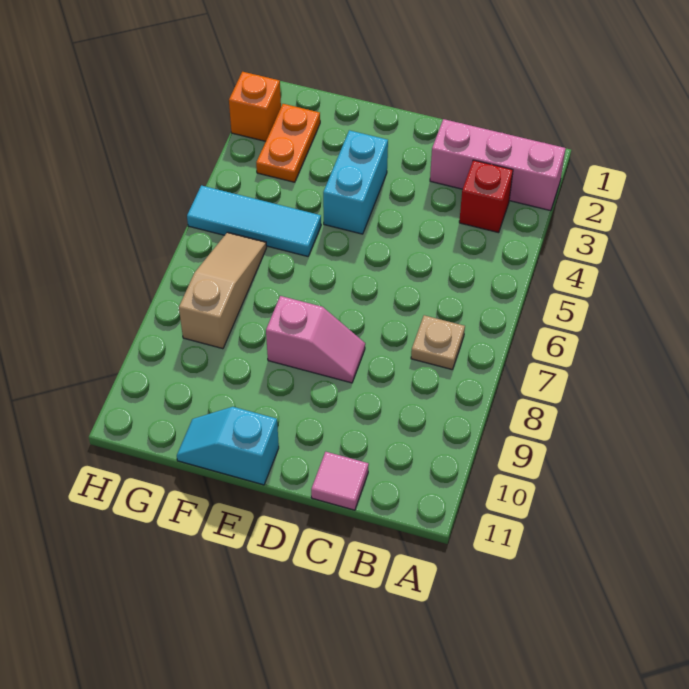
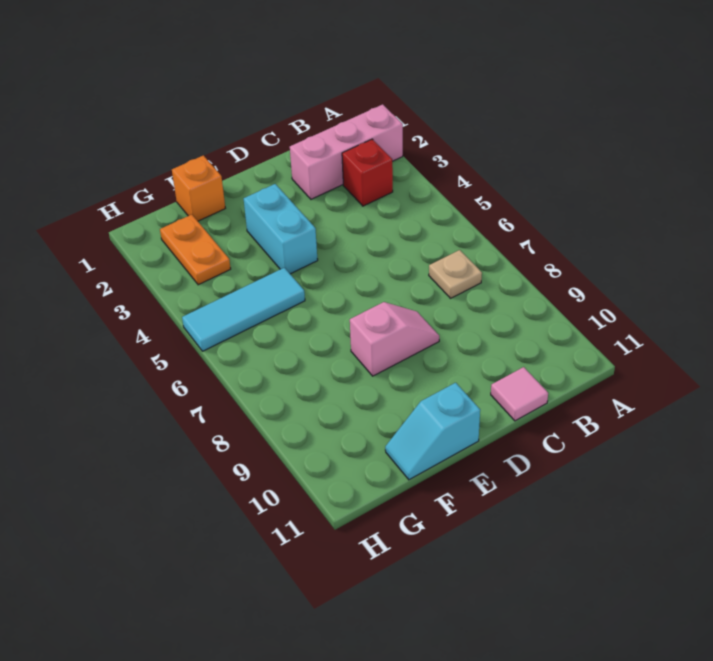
tan slope G6:G8 level 1 top 8 -> none
orange brick H2 level 1 -> orange brick F1 level 1

